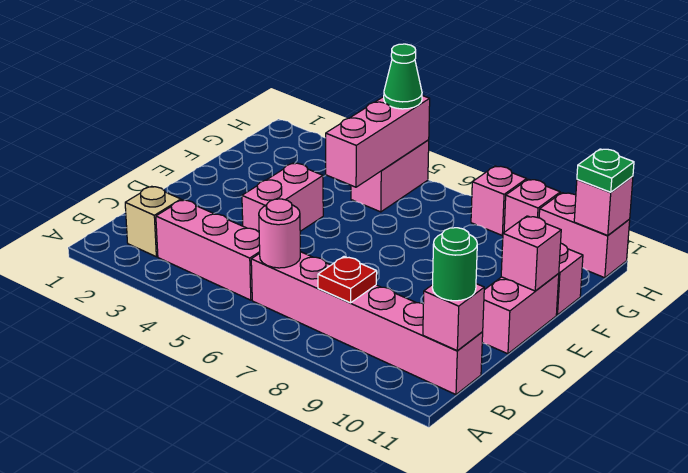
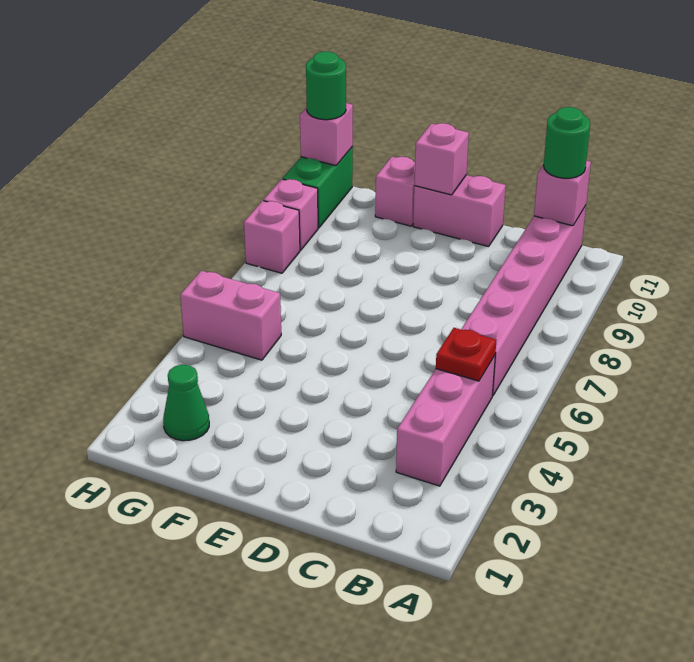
tan brick B2 level 1 -> none
pink round brick B6 level 2 -> none
red plate B8 level 2 -> red plate B5 level 2
pink brick D4:E4 level 1 -> none
pink brick F5:H5 level 2 -> none
green cone H5 level 3 -> green cone G2 level 1
pink brick H10:H11 level 1 -> green brick H10:H11 level 1
green plate H11 level 3 -> green round brick H11 level 3

